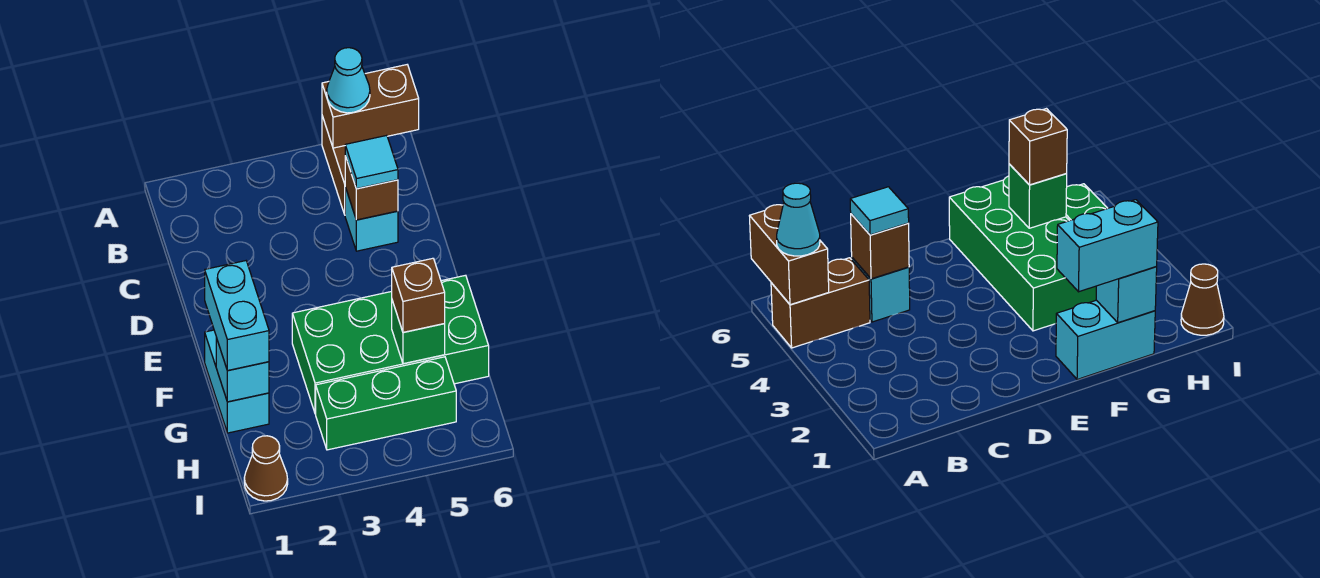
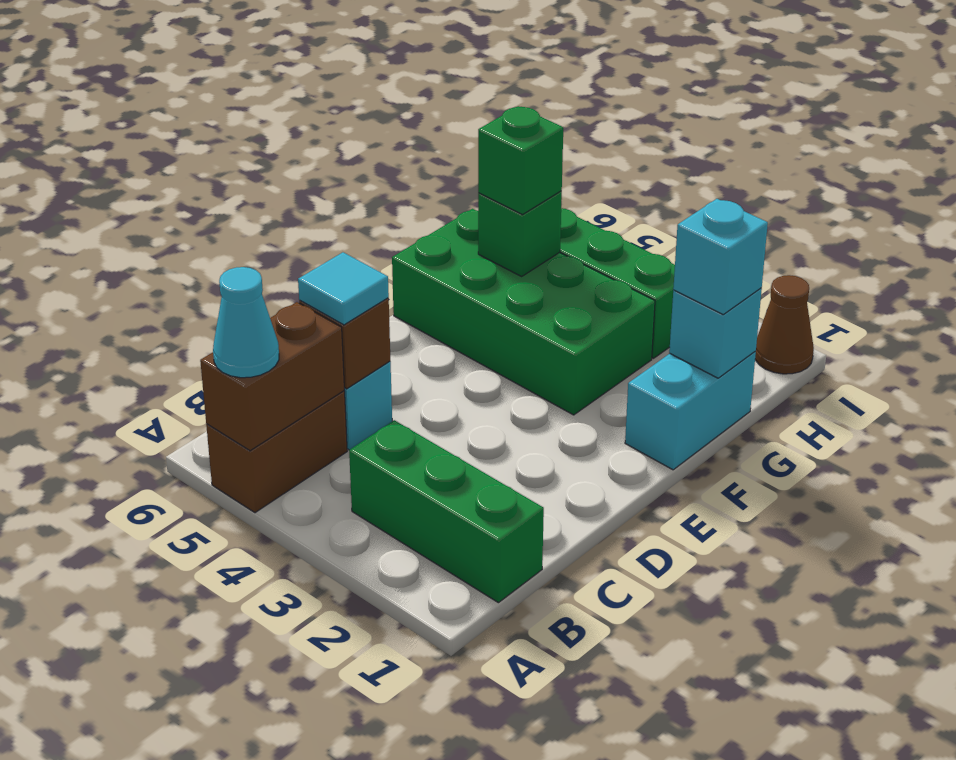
brown brick A5:A6 level 2 -> brown brick A5:B5 level 2
none -> green brick B1:B3 level 1
cyan brick F1:G1 level 3 -> cyan brick G1 level 3
brown brick G5 level 3 -> green brick G5 level 3

